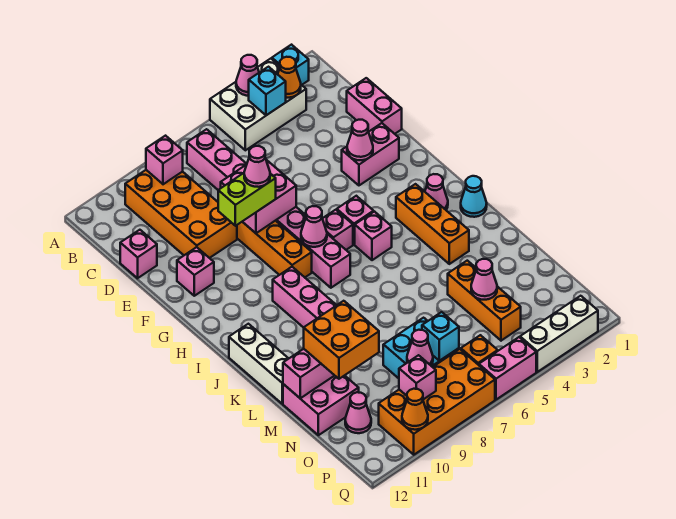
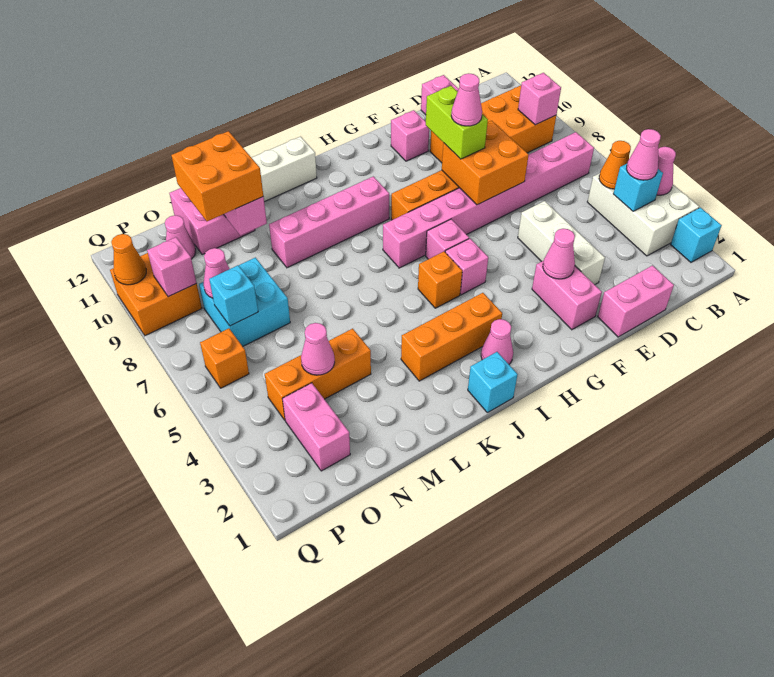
orange cone B3 level 2 -> orange cone B5 level 2
pink brick E7:F8 level 2 -> orange brick E7:F8 level 2
pink cone H7 level 2 -> pink cone B4 level 3
pink brick I5 level 1 -> orange brick I5 level 1
cyan cone J1 level 1 -> cyan brick J1 level 1
orange brick P7:Q10 level 1 -> orange brick P9:Q10 level 1
white brick Q2:Q4 level 1 -> white brick E3:E5 level 1
pink brick Q5:Q6 level 1 -> pink brick O2:O3 level 1

